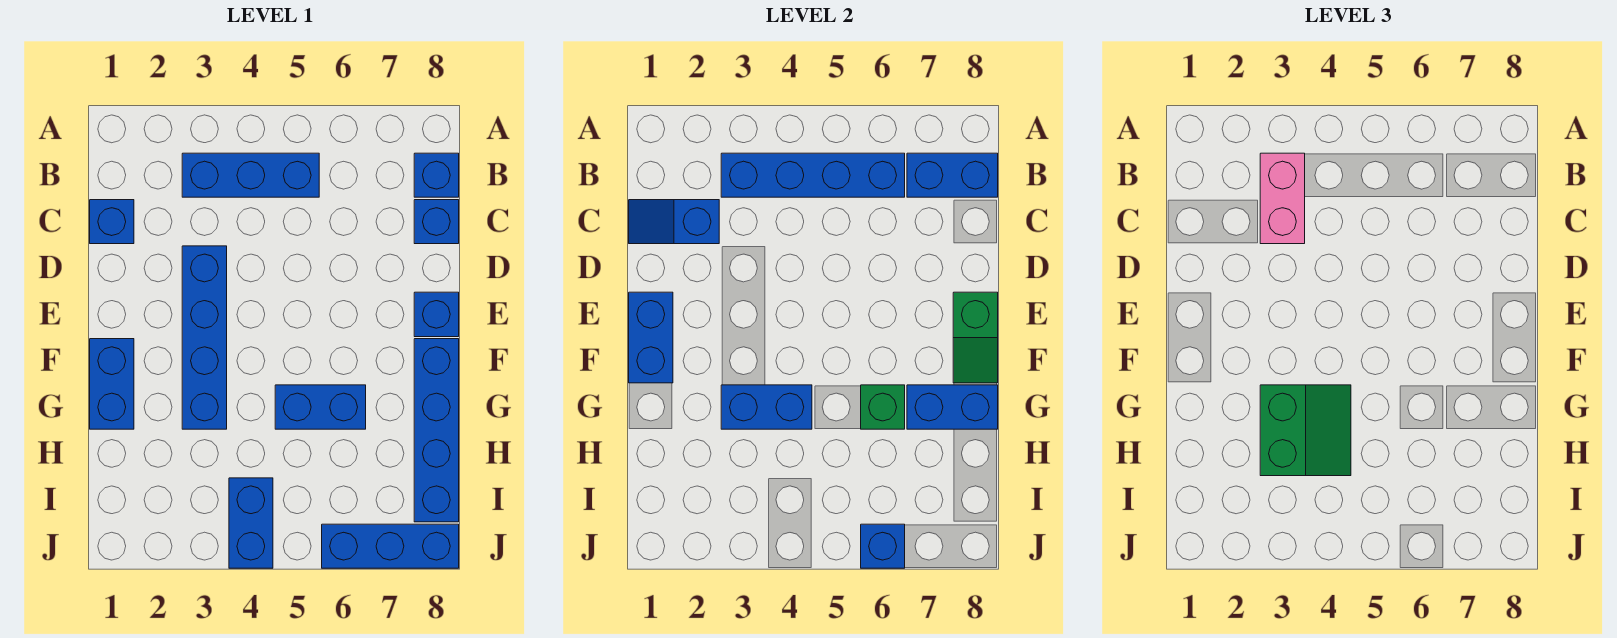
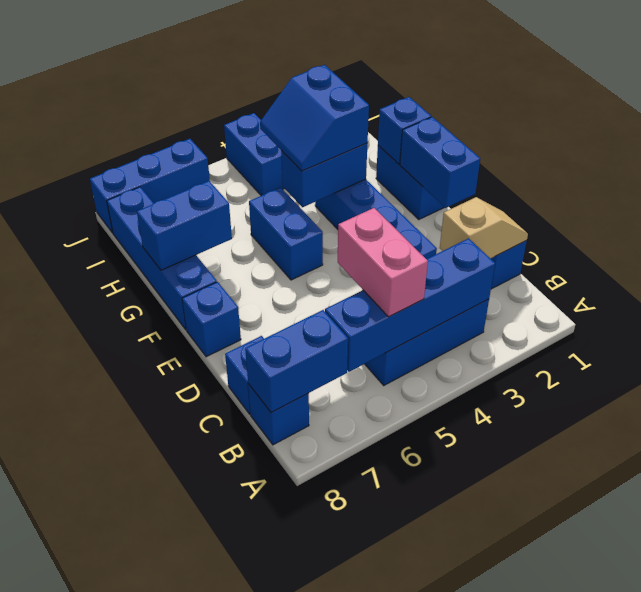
pink brick B3:C3 level 3 -> pink brick B5:C5 level 3
blue slope C1:C2 level 2 top 2 -> tan slope C1:C2 level 2 top 2
green slope E8:F8 level 2 top E -> none
green slope G3:H4 level 3 top 3 -> blue slope G3:H4 level 3 top 3
blue brick G5:G6 level 1 -> blue brick F5:G5 level 1
green brick G6 level 2 -> none
blue brick J6 level 2 -> blue brick G1 level 2

